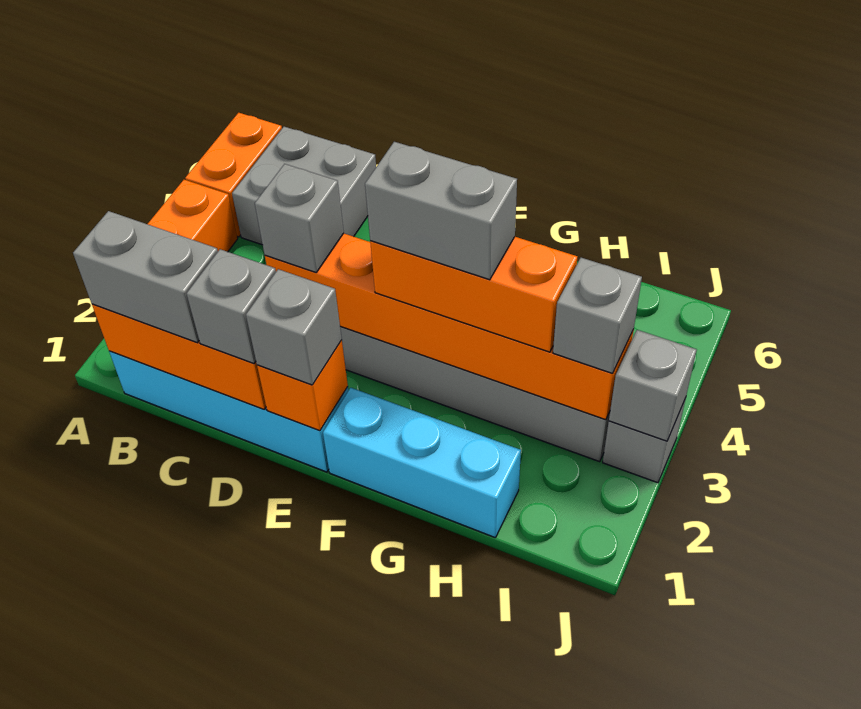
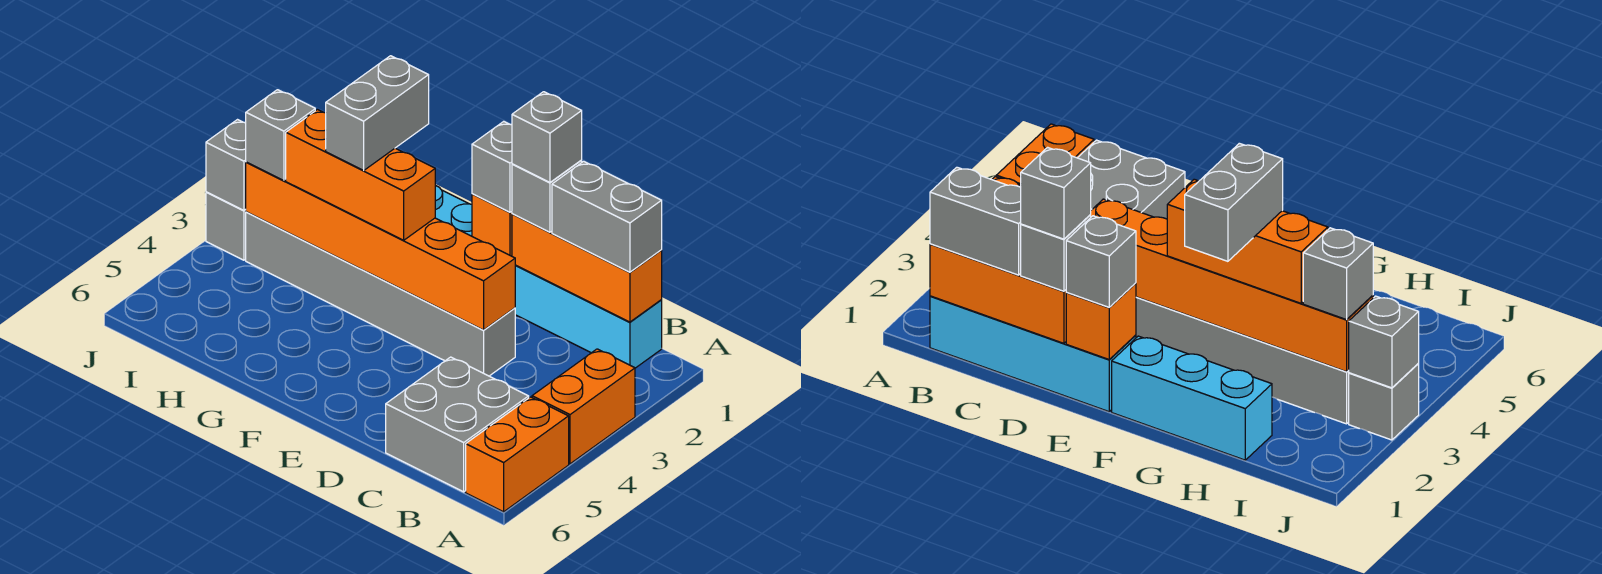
grey brick D3 level 3 -> grey brick D1 level 4
grey brick F3:G3 level 4 -> grey brick G2:G3 level 4

